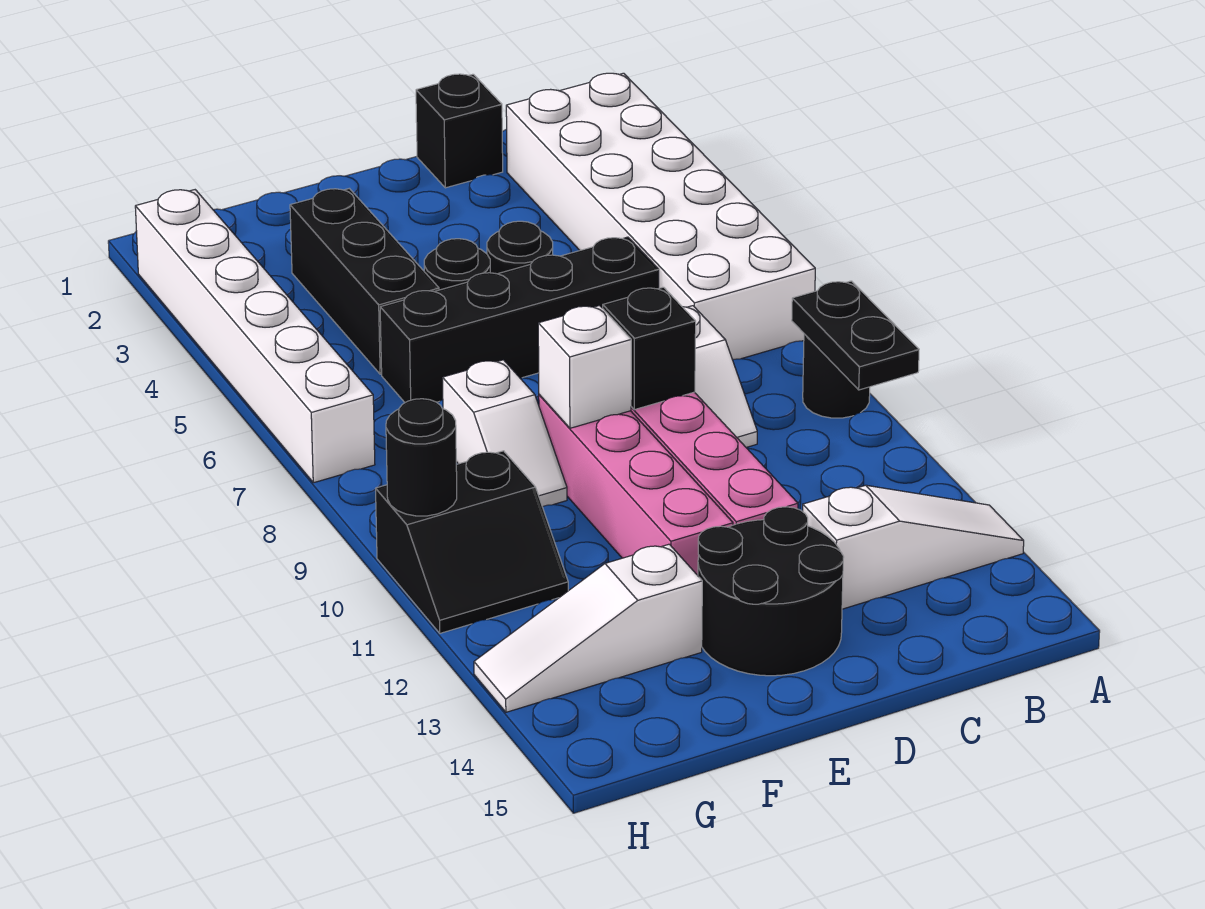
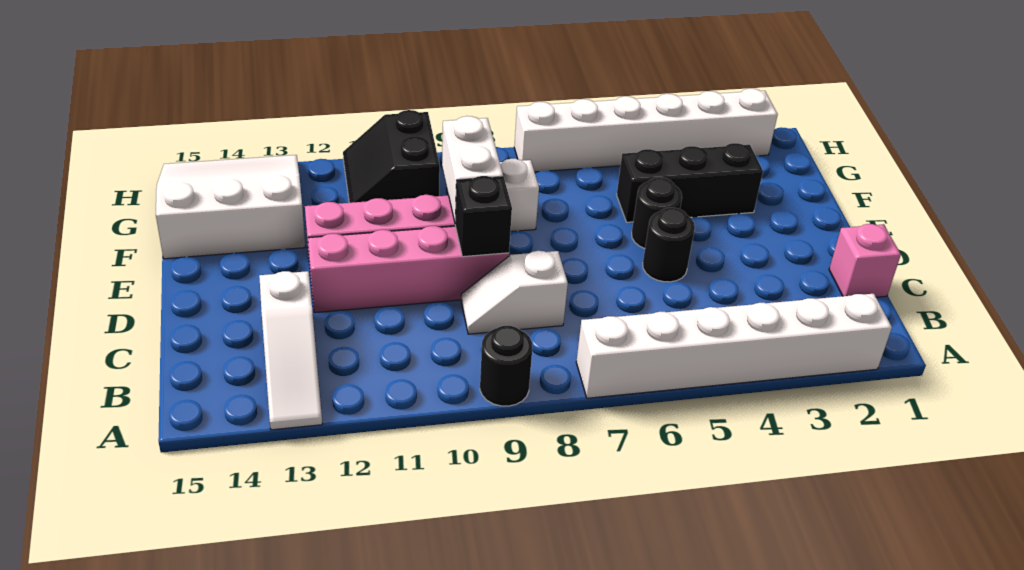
white brick A2:B7 level 1 -> white brick A2:A7 level 1
black plate A9:A10 level 2 -> none
black brick C1 level 1 -> pink brick C1 level 1
black brick C6:F6 level 1 -> none
black round brick D13:E14 level 1 -> none
white brick E9 level 2 -> white brick E9:F9 level 2
white slope F13:H13 level 1 top F -> white slope F13:H15 level 1 top F
black round brick H10 level 2 -> none

